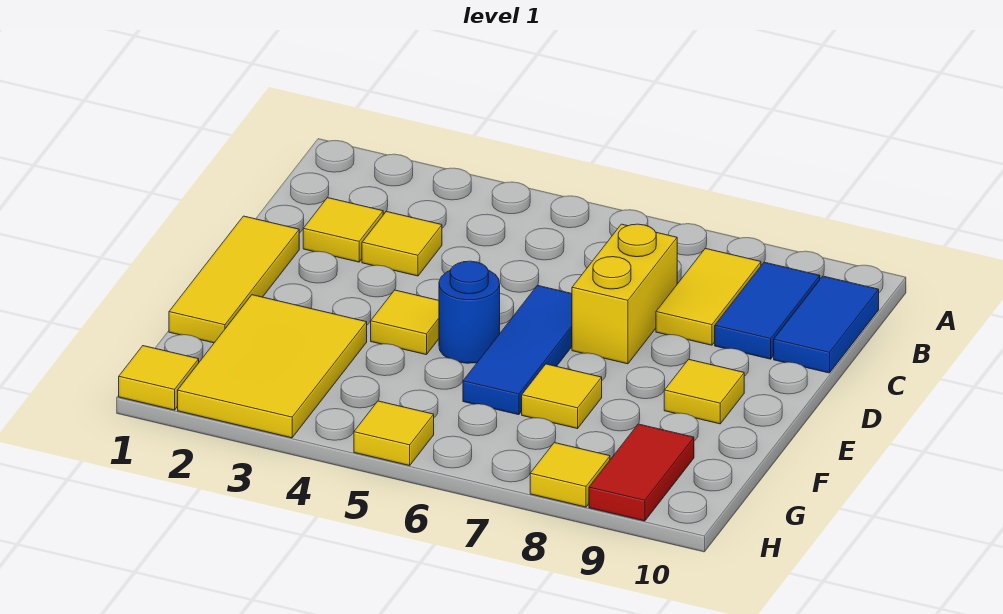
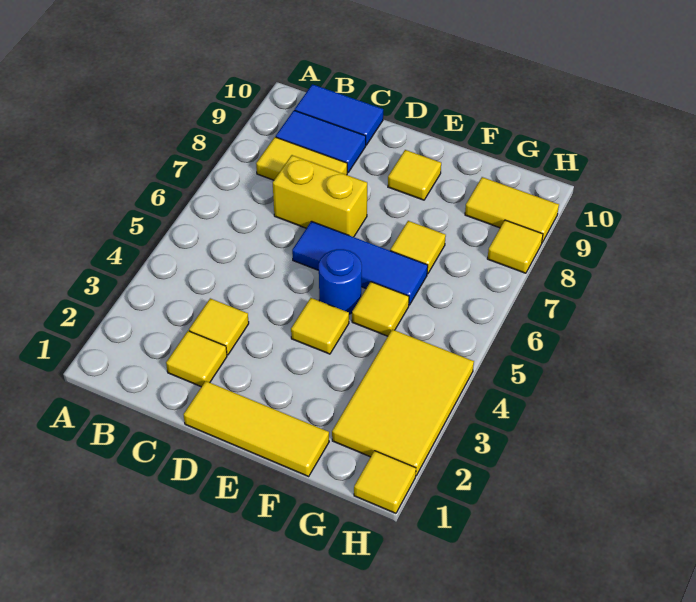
yellow tile F2:H3 level 1 -> yellow tile G2:H4 level 1
red tile G9:H9 level 1 -> yellow tile G9:H9 level 1
yellow tile H5 level 1 -> yellow tile F5 level 1

